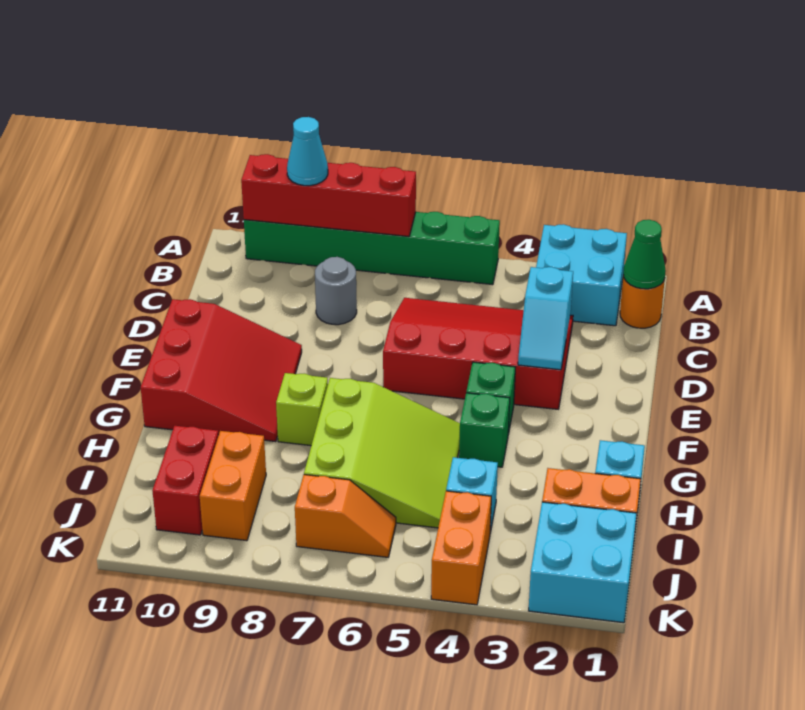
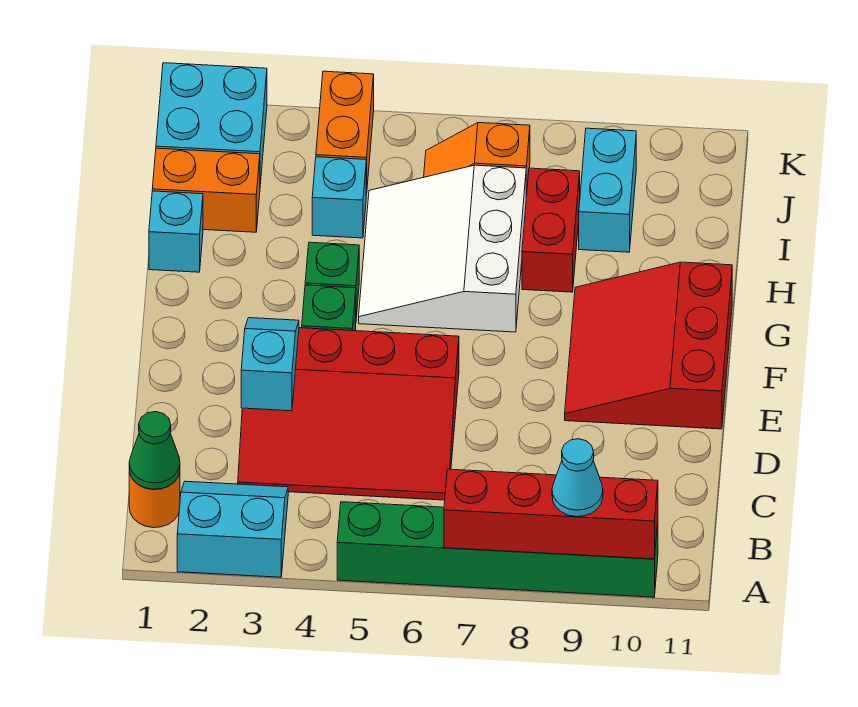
cyan brick A2:B3 level 1 -> cyan slope A2:B3 level 1 top A
grey round brick C8 level 1 -> none
lime slope G5:I7 level 1 top 7 -> white slope G5:I7 level 1 top 7
lime brick G8 level 1 -> none
orange brick I9:J9 level 1 -> cyan brick I9:J9 level 1
red brick I10:J10 level 1 -> red brick H8:I8 level 1

